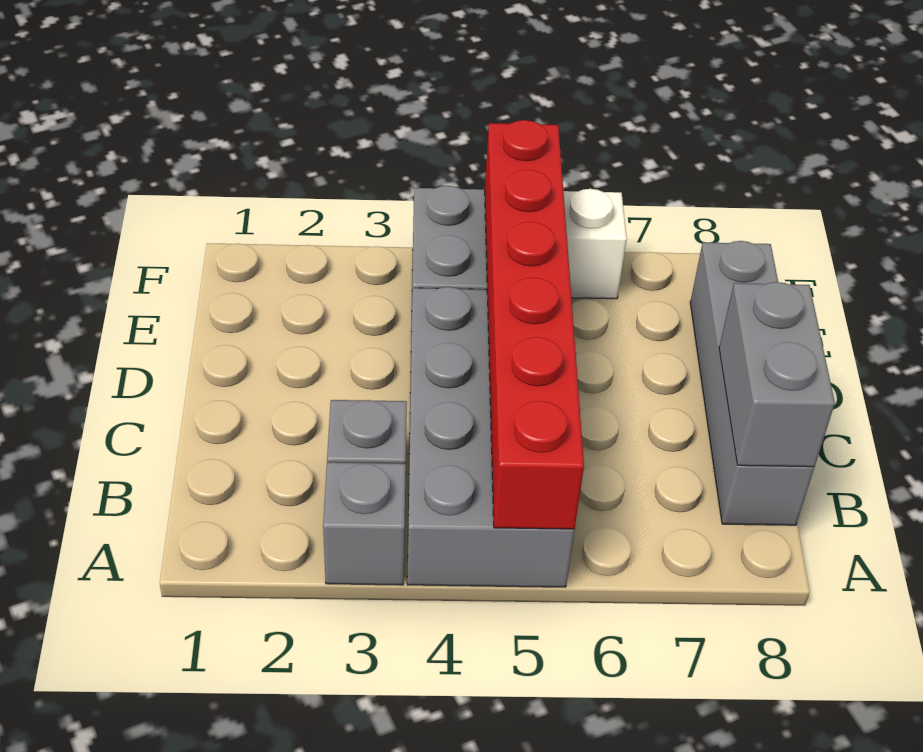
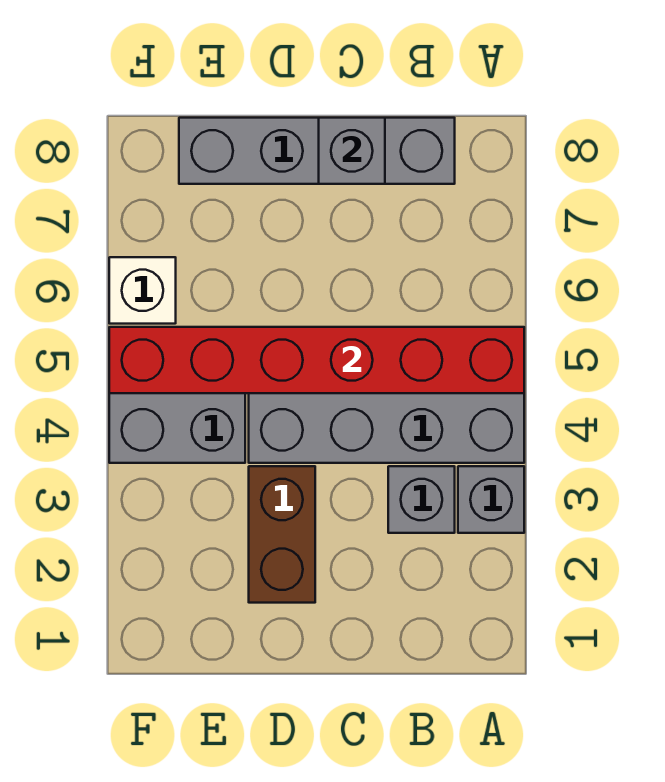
grey brick B8:C8 level 2 -> grey brick C8 level 2
none -> brown brick D2:D3 level 1

